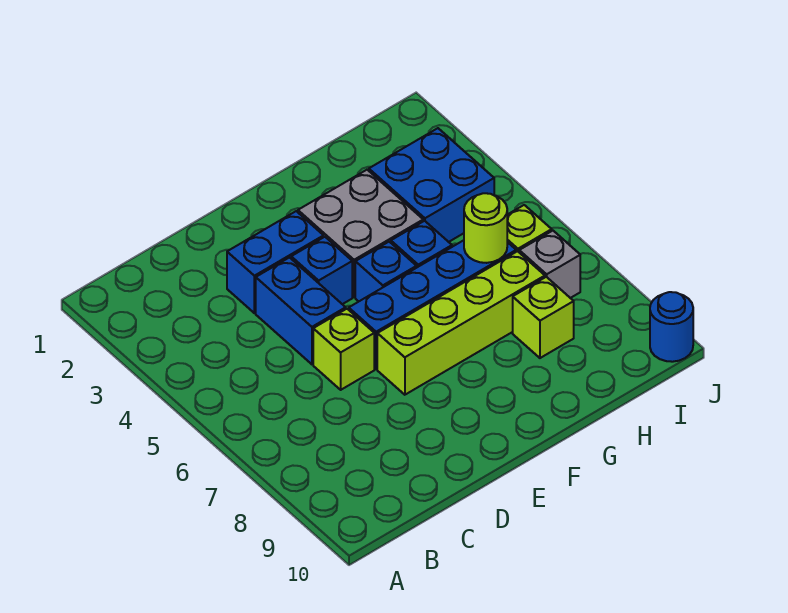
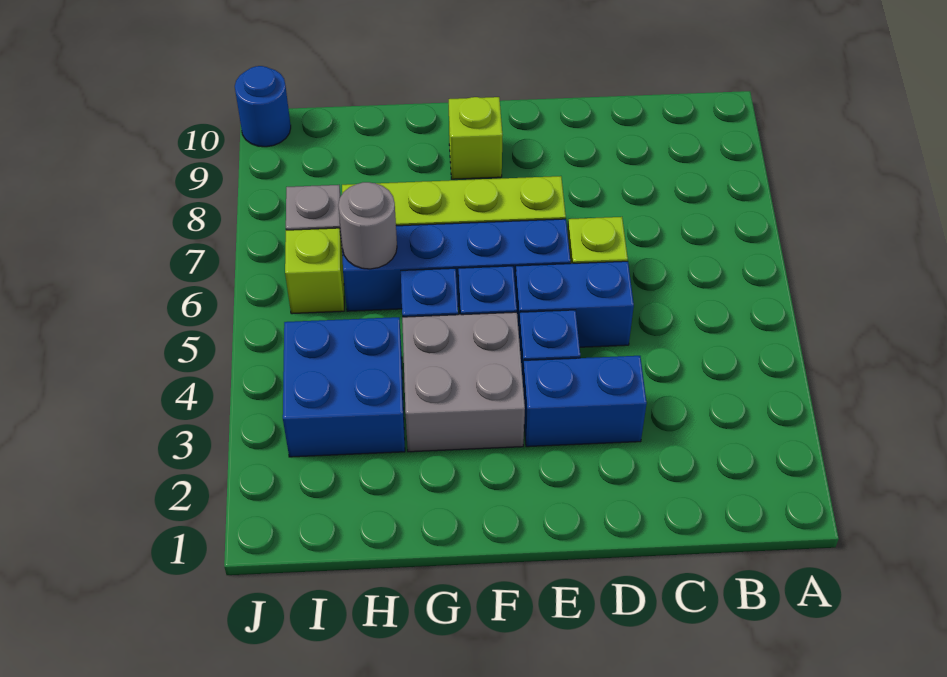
blue brick D4:D5 level 1 -> blue brick D5:E5 level 1
lime round brick H6 level 2 -> grey round brick H6 level 2
lime brick H8 level 1 -> lime brick F9 level 1

